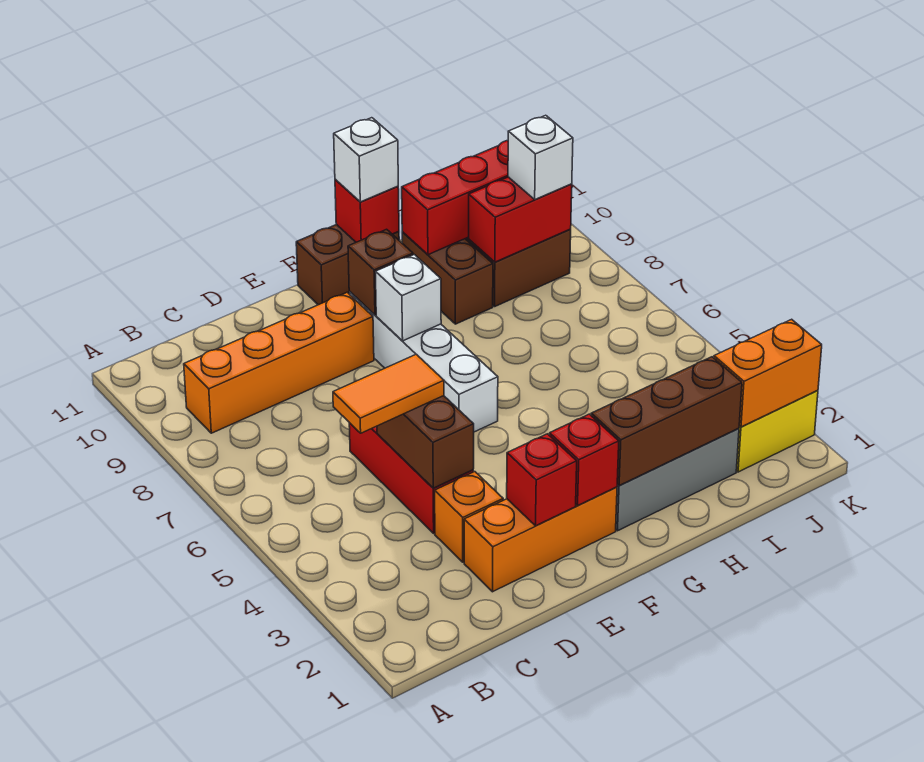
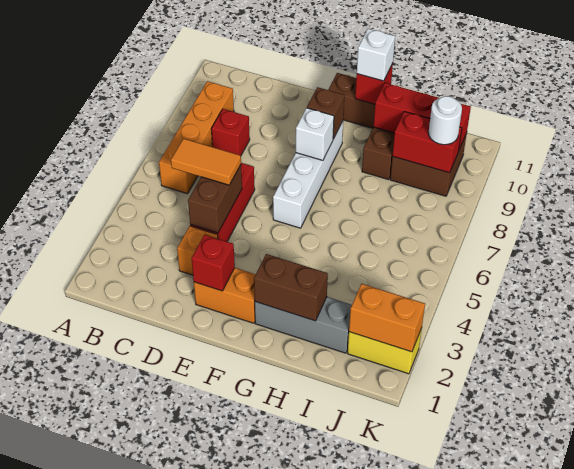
orange brick B9:E9 level 1 -> orange brick B6:B9 level 1
orange brick D2:F2 level 1 -> orange brick E2:F2 level 1
red brick F2 level 2 -> red brick C8 level 1
brown brick G2:I2 level 2 -> brown brick G2:H2 level 2
white brick J9 level 3 -> white round brick J9 level 3

